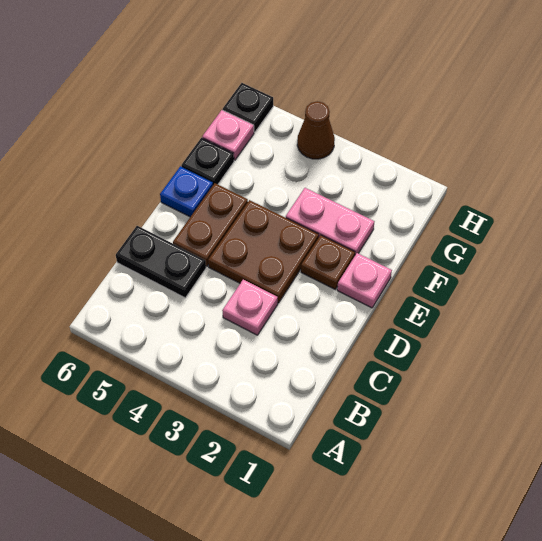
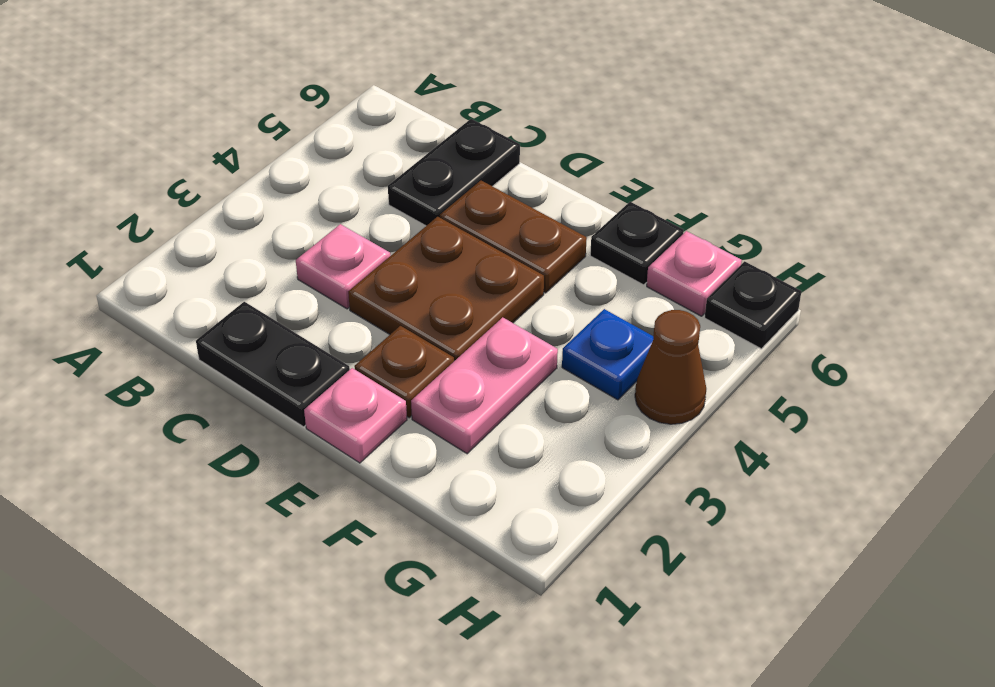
none -> black plate C1:D1 level 1
blue plate E6 level 1 -> blue plate G4 level 1

